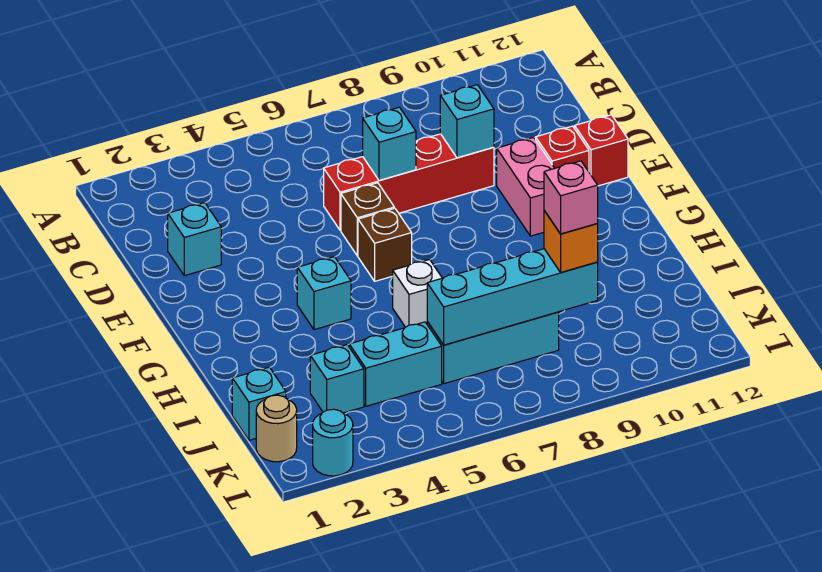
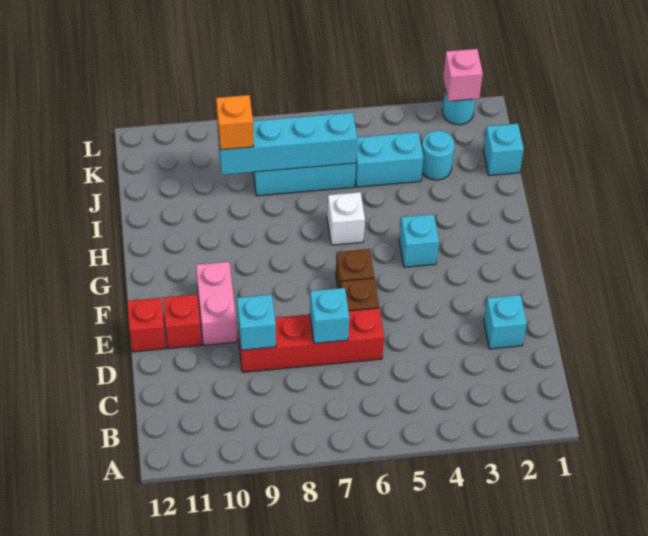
cyan brick J3 level 1 -> cyan round brick J3 level 1
pink brick J9 level 4 -> pink brick L2 level 2
tan round brick K1 level 1 -> none

